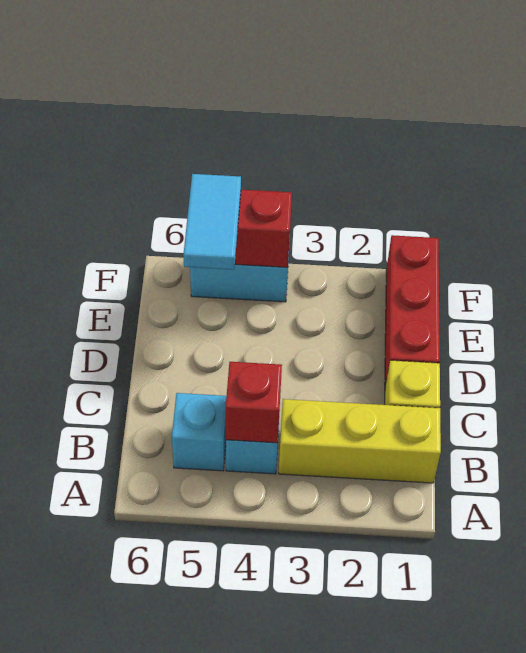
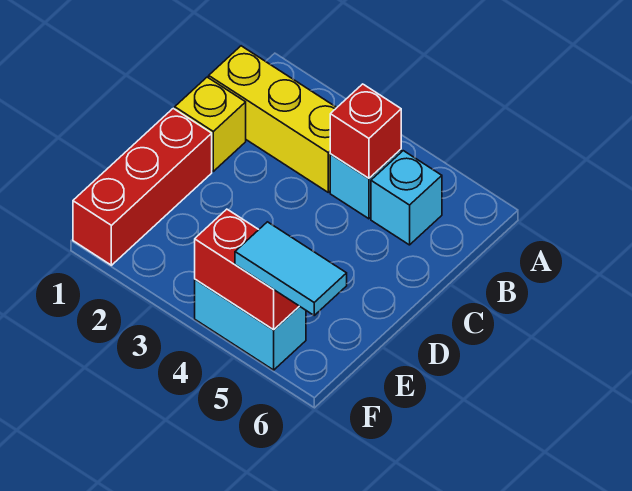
cyan tile E5:F5 level 3 -> cyan tile F5:F6 level 3

